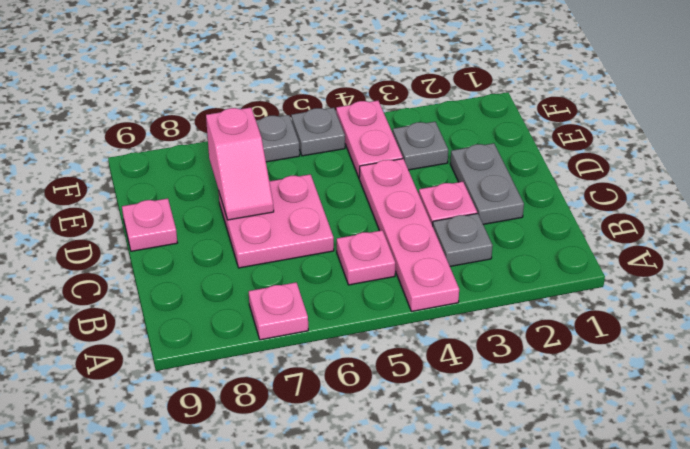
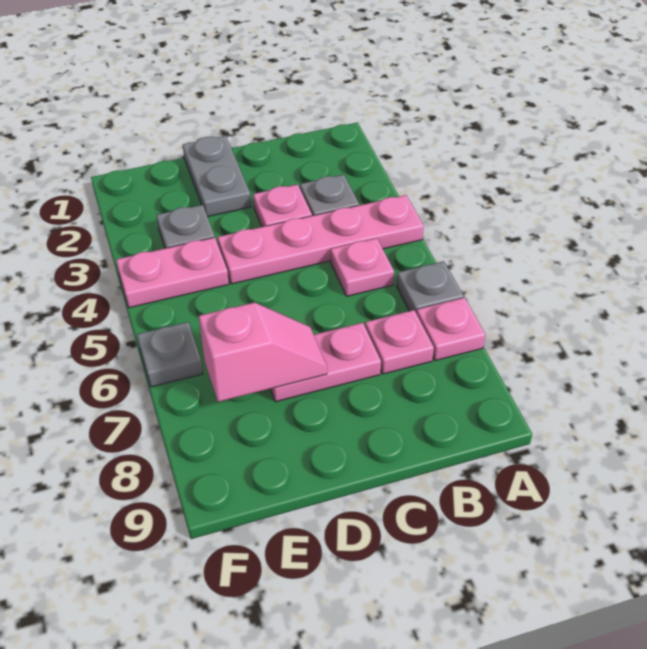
grey plate C2:D2 level 1 -> grey plate D1:D2 level 1
pink plate C6:D7 level 1 -> pink plate C7:D7 level 1
pink plate D9 level 1 -> pink plate B7 level 1
grey plate F5 level 1 -> grey plate A6 level 1

